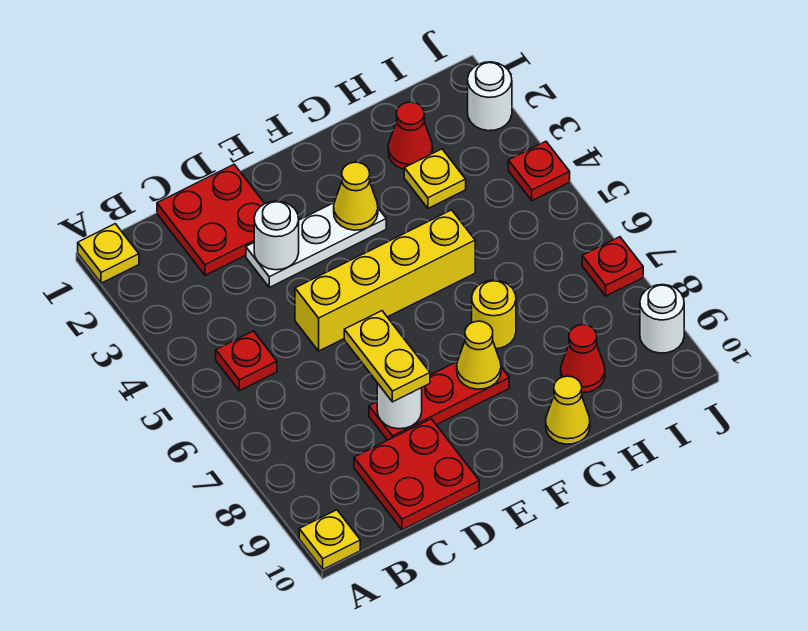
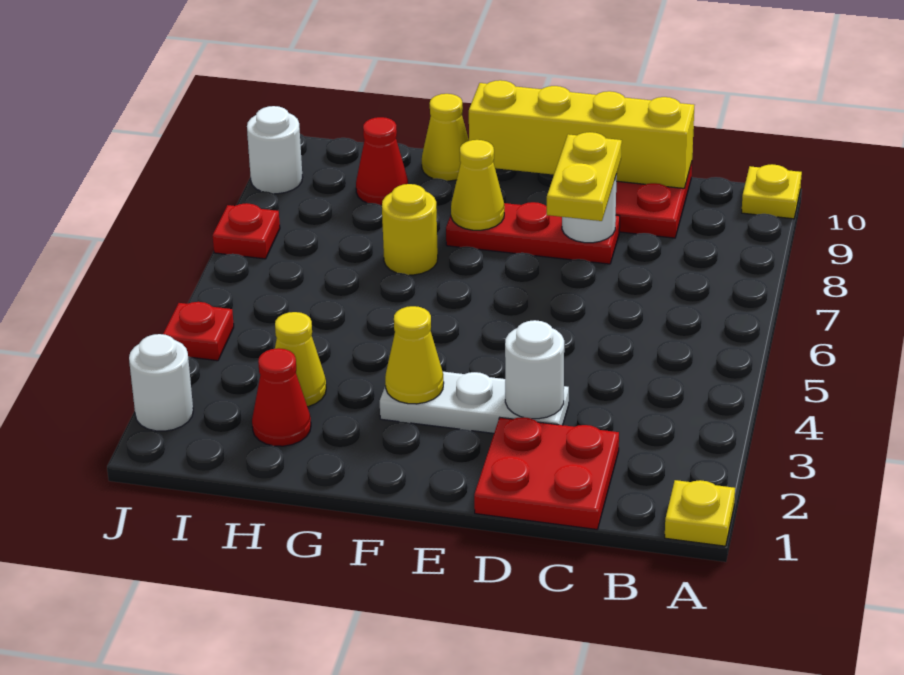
red plate B5 level 1 -> none
yellow brick D5:G5 level 1 -> yellow brick C10:F10 level 2
yellow plate H3 level 1 -> yellow cone H3 level 1

